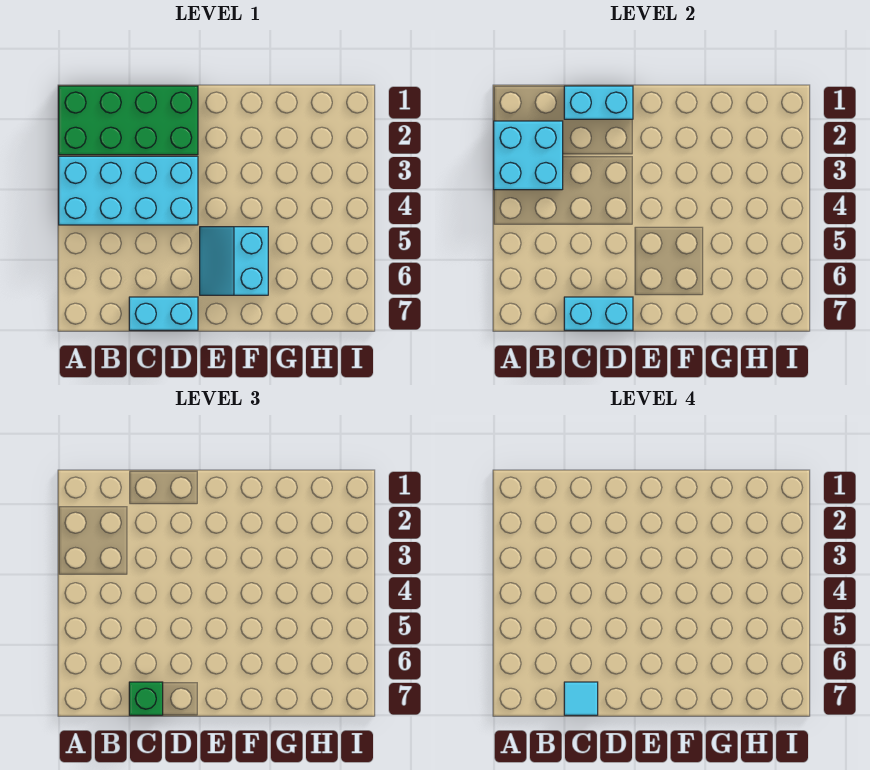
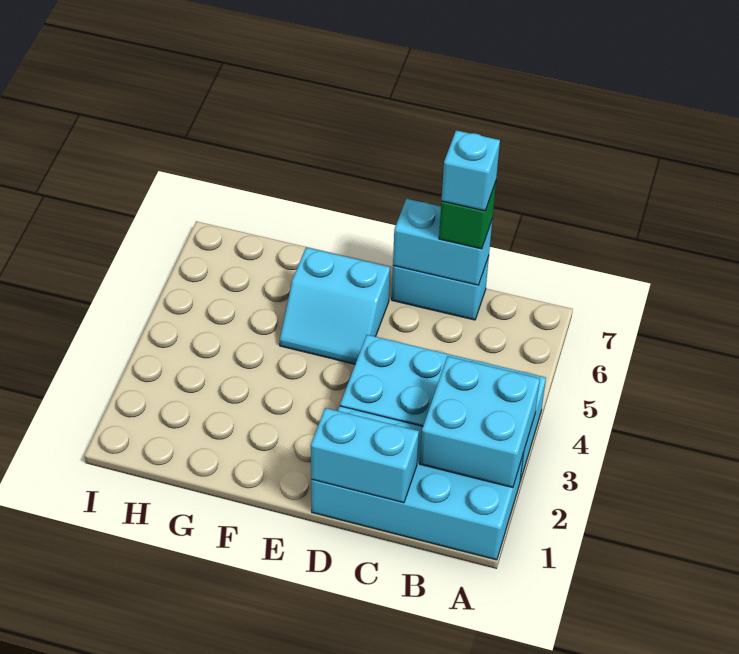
green brick A1:D2 level 1 -> cyan brick A1:D2 level 1
cyan tile C7 level 4 -> cyan brick C7 level 4
cyan slope E5:F6 level 1 top F -> cyan slope E5:F6 level 1 top 6

